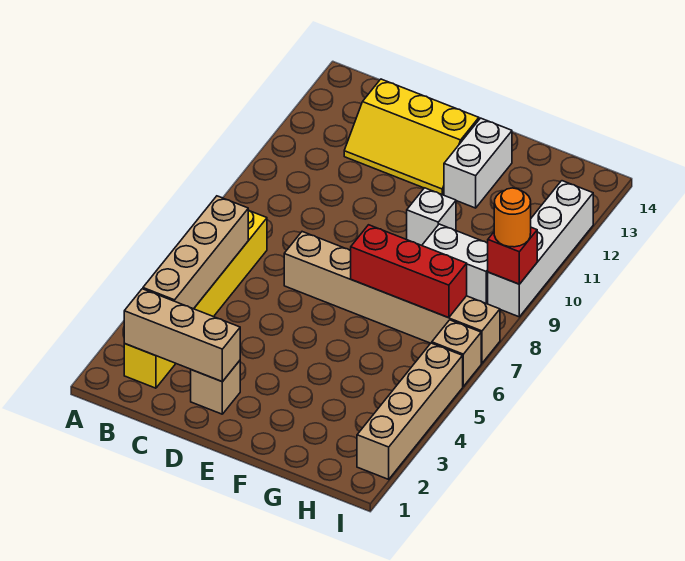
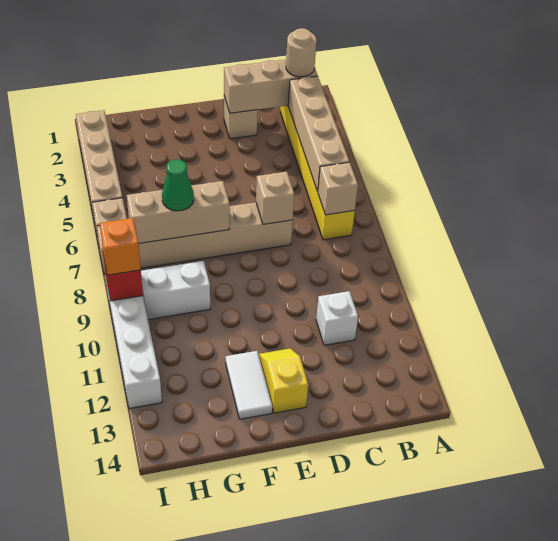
none -> tan round brick B2 level 3
none -> tan brick B7 level 2
yellow slope C12:E13 level 1 top 13 -> yellow slope E12:E13 level 1 top 13
none -> tan brick D7 level 2
red brick F7:H7 level 2 -> tan brick F7:H7 level 2
white brick F10 level 1 -> white brick C11 level 1
white brick F12:F13 level 1 -> white tile F12:F13 level 1
none -> green cone G7 level 3
orange round brick I9 level 3 -> orange brick I9 level 3

